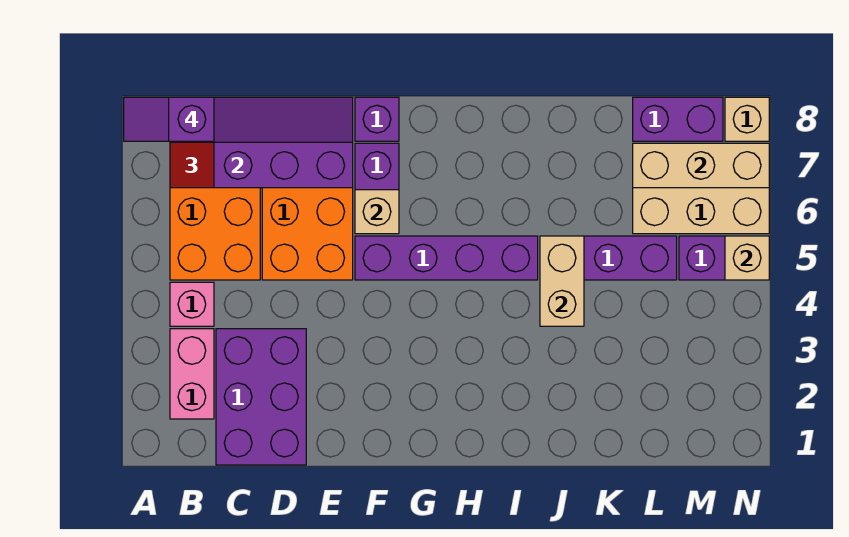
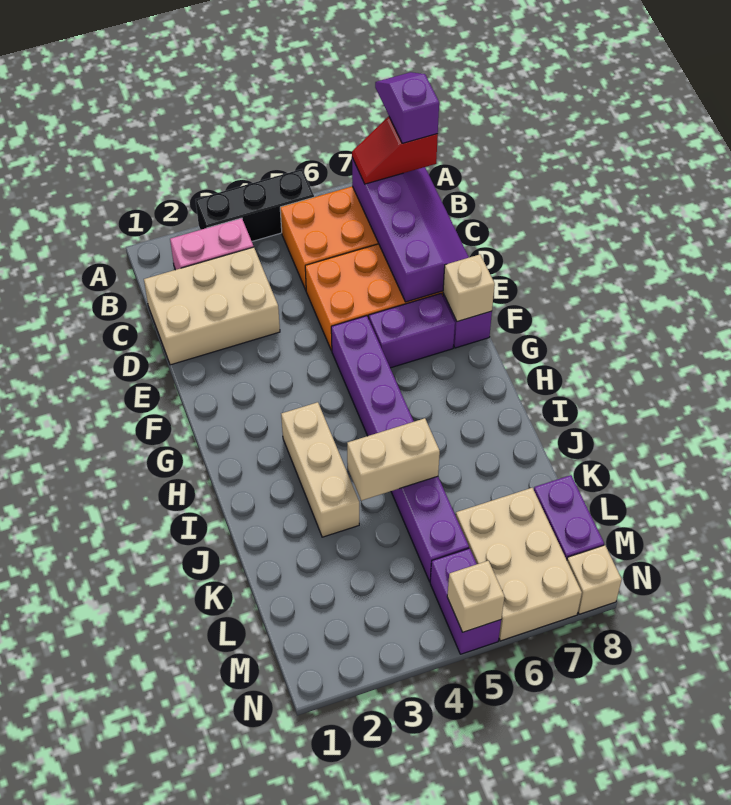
none -> black brick A3:A5 level 1
pink brick B4 level 1 -> none
purple brick C1:D3 level 1 -> tan brick C1:D3 level 1
tan brick F6 level 2 -> tan brick F8 level 2
tan brick L7:N7 level 2 -> tan brick H3:J3 level 1

